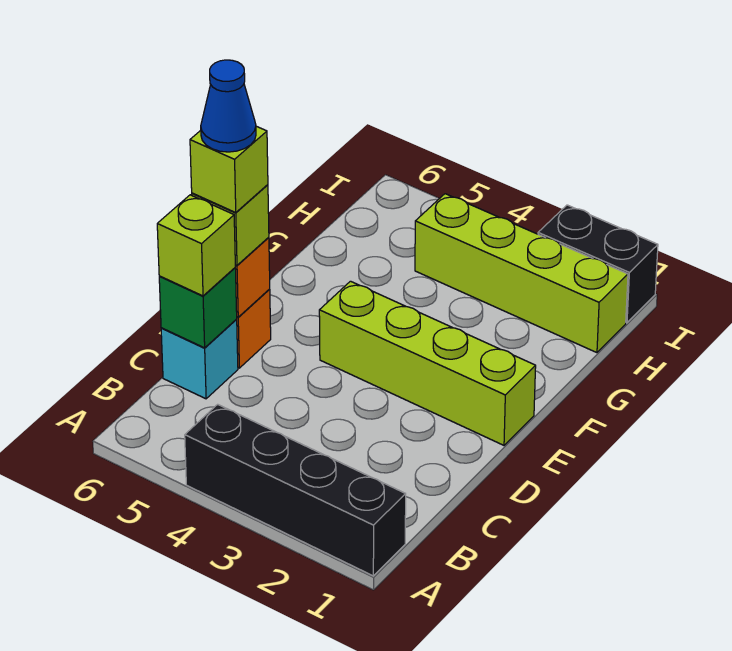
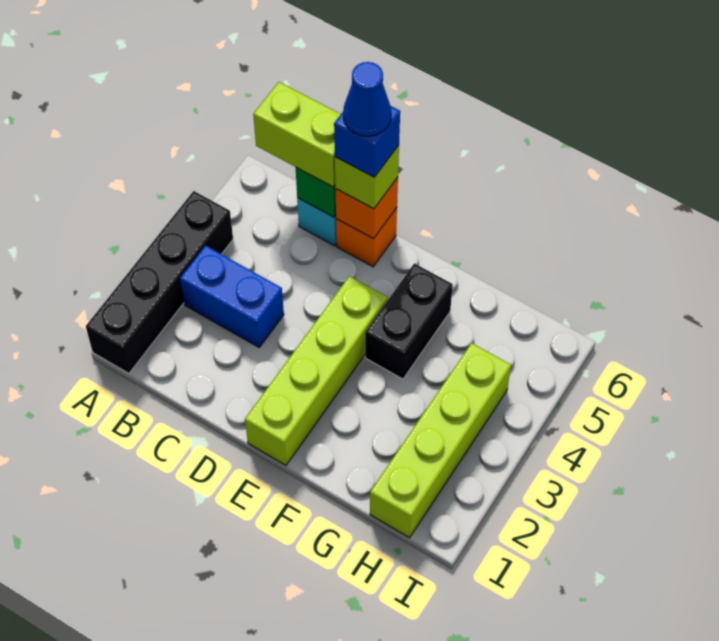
none -> blue brick B3:C3 level 1
lime brick C6 level 3 -> lime brick B6:C6 level 3
lime brick D6 level 4 -> blue brick D6 level 4
black brick I1:I2 level 1 -> black brick F4:F5 level 1

